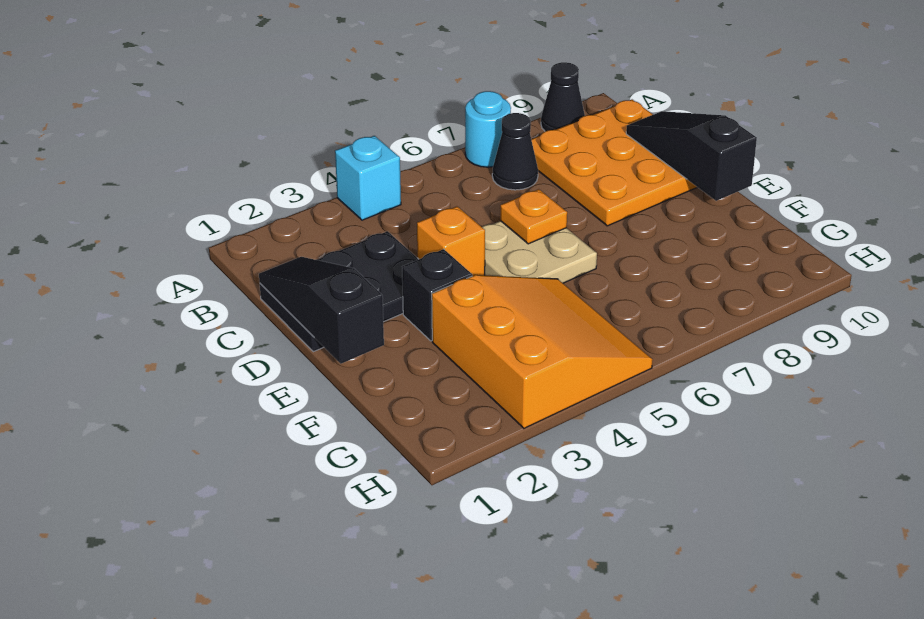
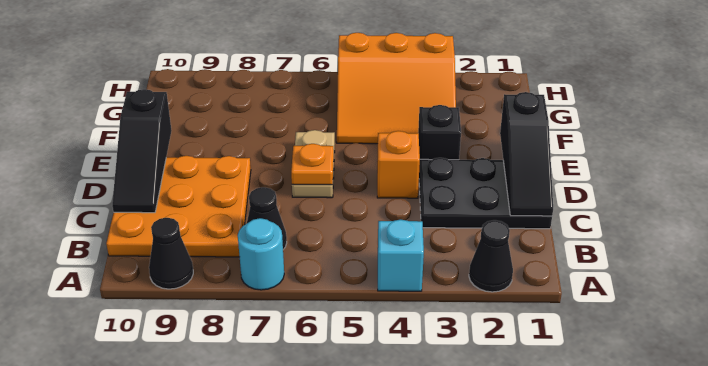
none -> black cone A2 level 1
tan plate D5:E6 level 1 -> tan plate D6:E6 level 1
orange slope F3:H5 level 1 top 3 -> orange slope F3:H5 level 1 top H

